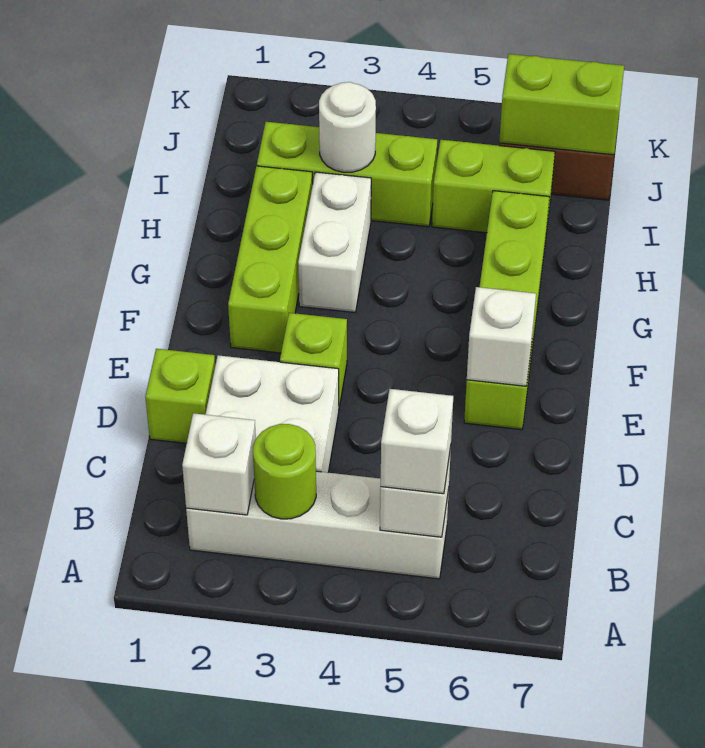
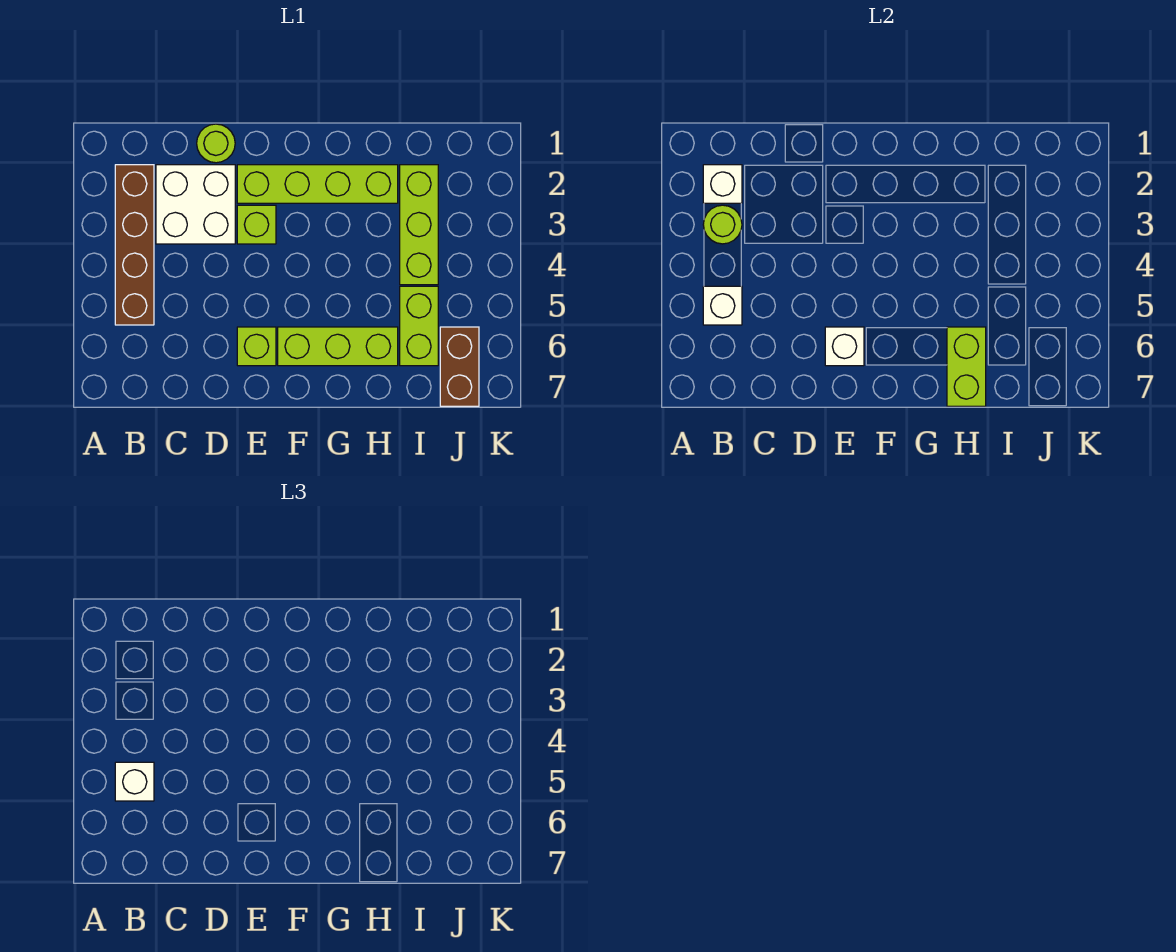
white brick B2:B5 level 1 -> brown brick B2:B5 level 1
lime brick D1 level 1 -> lime round brick D1 level 1
lime brick F2:H2 level 1 -> lime brick E2:H2 level 1
white brick G3:H3 level 1 -> none
white round brick I3 level 2 -> none
lime brick J6:J7 level 2 -> lime brick H6:H7 level 2

